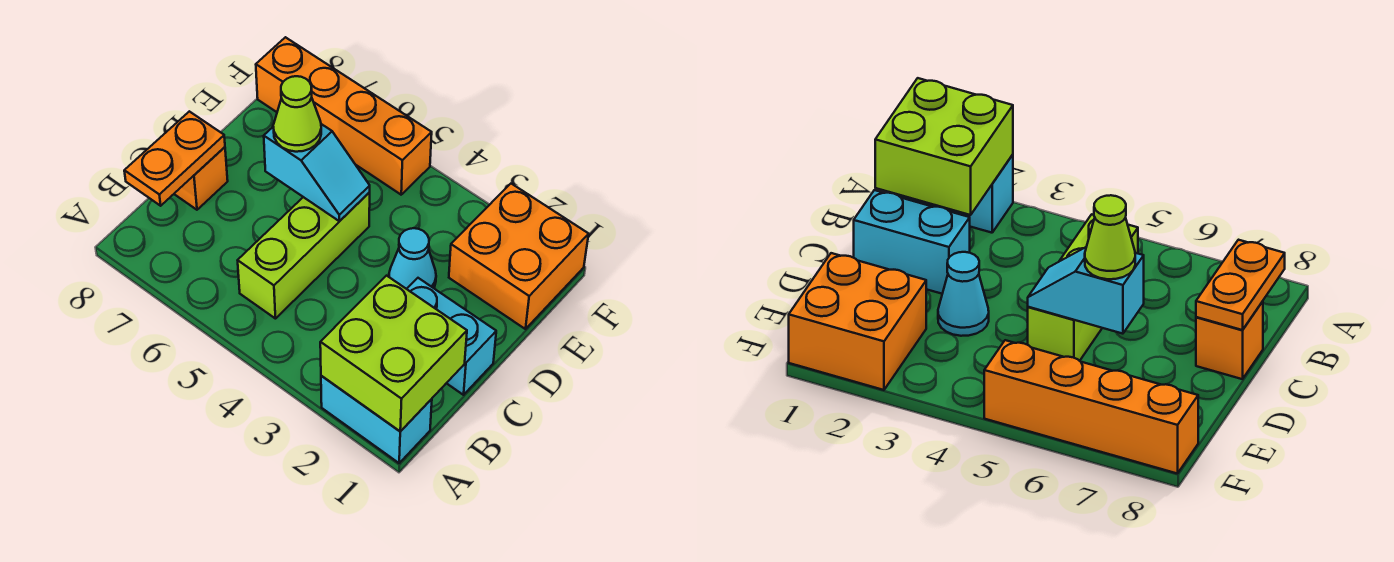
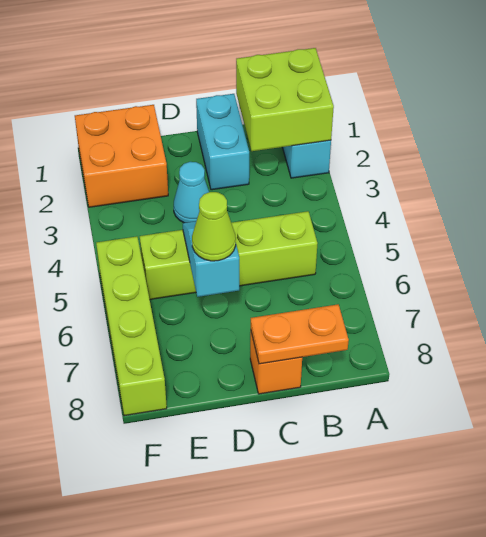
lime brick B5:D5 level 1 -> lime brick B5:E5 level 1
orange brick F5:F8 level 1 -> lime brick F5:F8 level 1

